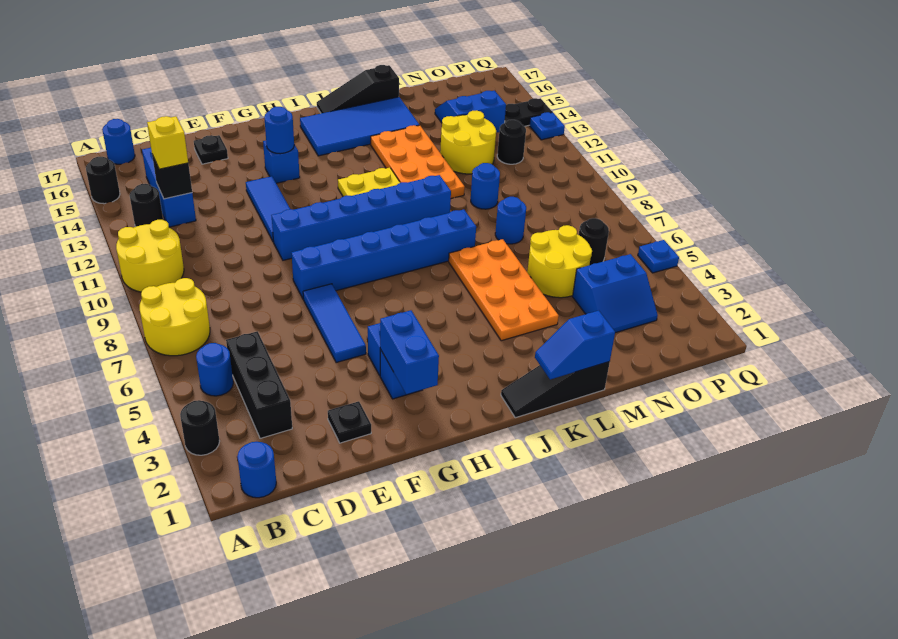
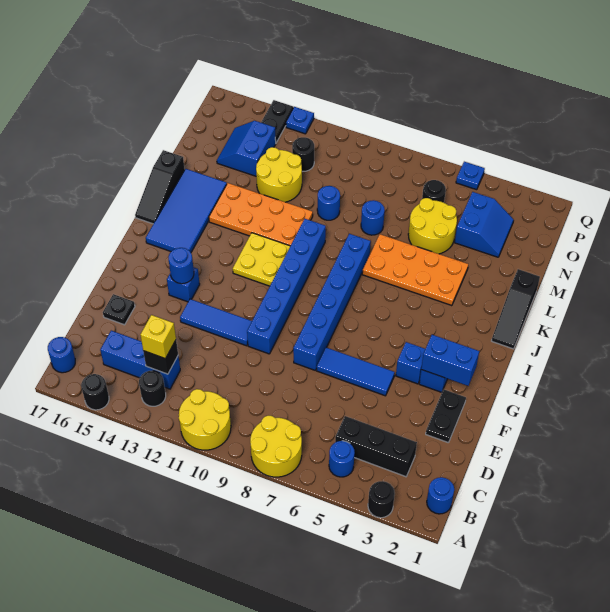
black plate E2 level 1 -> black plate E2:F2 level 1
blue slope K1:L1 level 2 top L -> none

